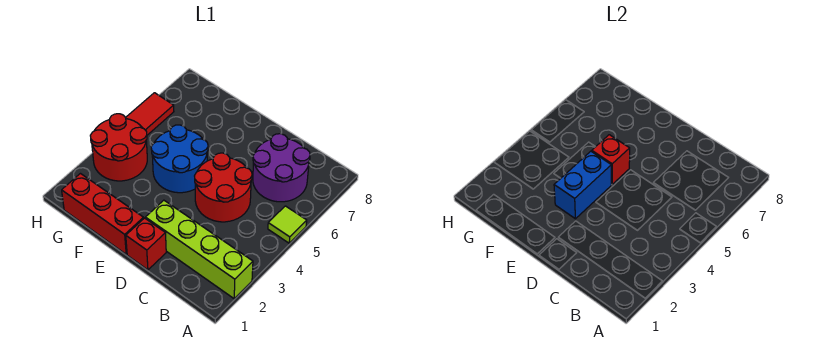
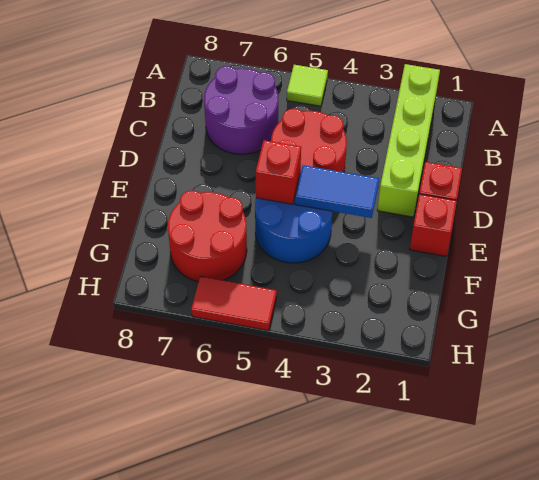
red brick E1:G1 level 1 -> red brick E1 level 1
blue brick E3:E4 level 2 -> blue tile E3:E4 level 2
red round brick G3:H4 level 1 -> red round brick F6:G7 level 1

